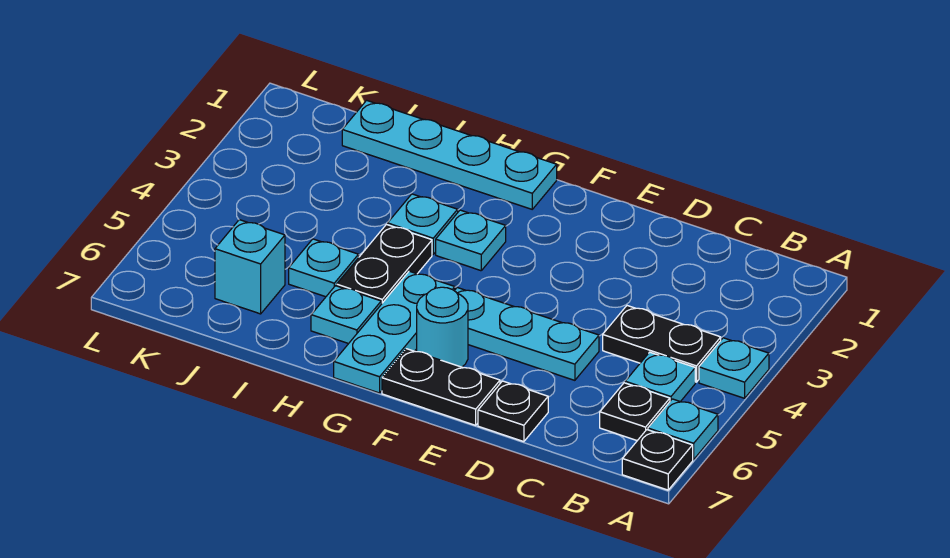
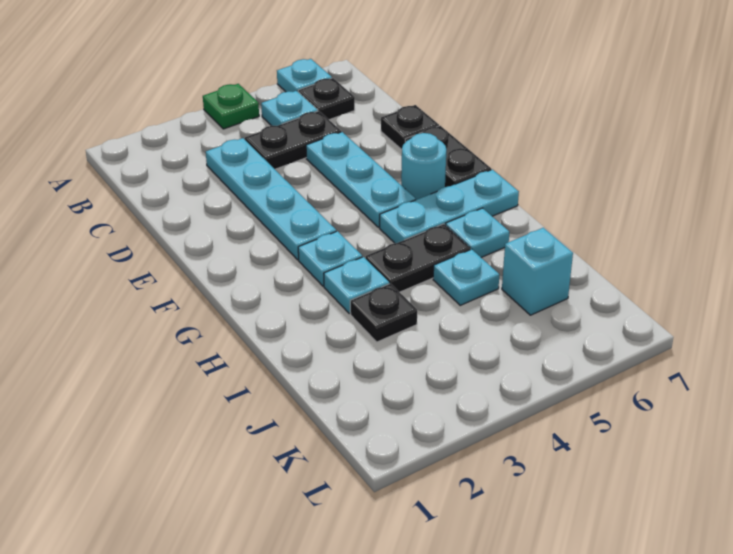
cyan plate A4 level 1 -> green plate A4 level 1
black plate A7 level 1 -> black plate I3 level 1
black plate B4:C4 level 1 -> black plate C4:C5 level 1
cyan plate G1:J1 level 1 -> cyan plate C3:F3 level 1

